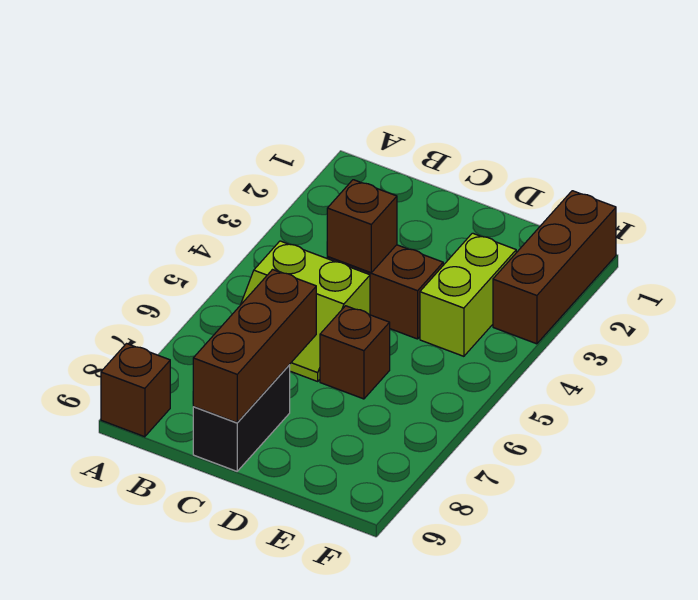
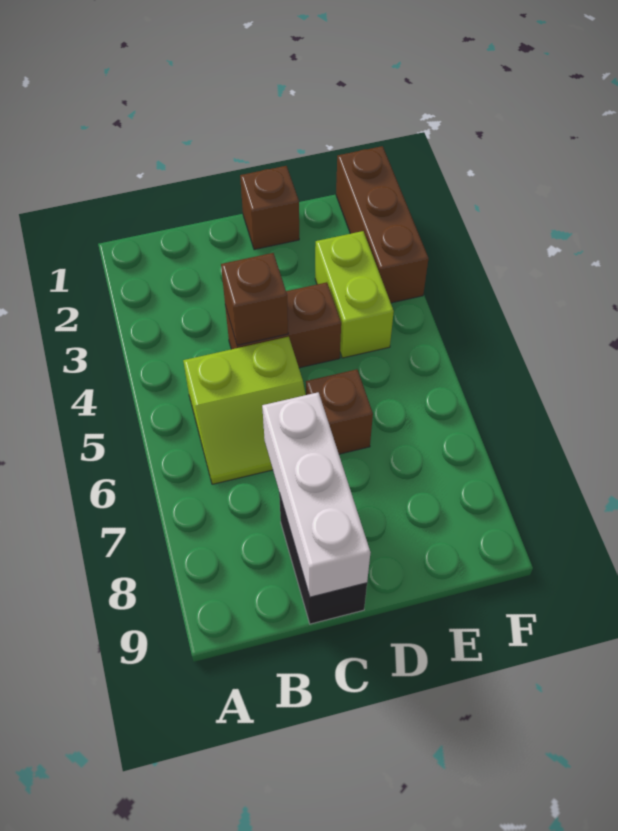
brown brick A9 level 1 -> brown brick D1 level 1
brown brick C7:C9 level 2 -> white brick C7:C9 level 2

